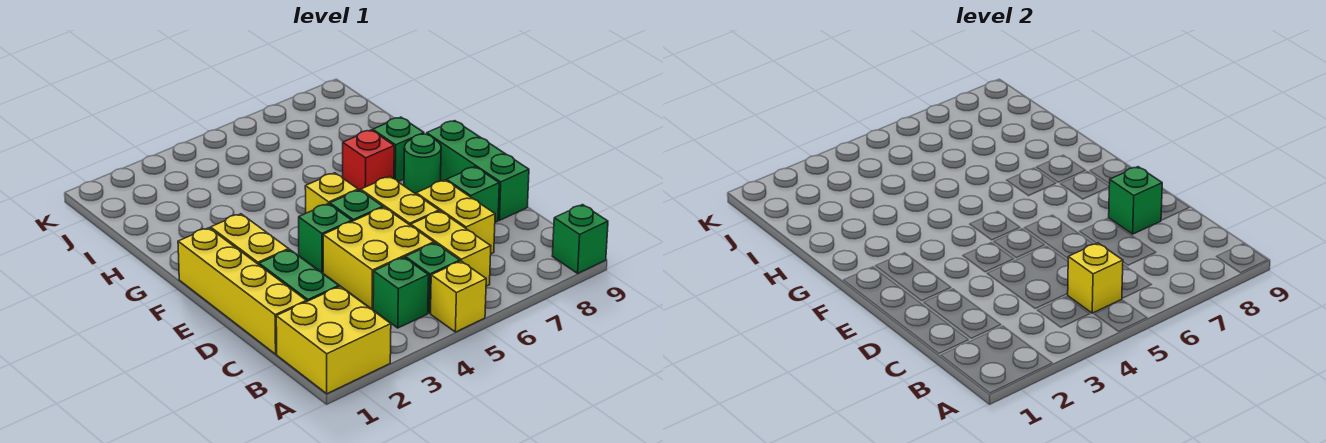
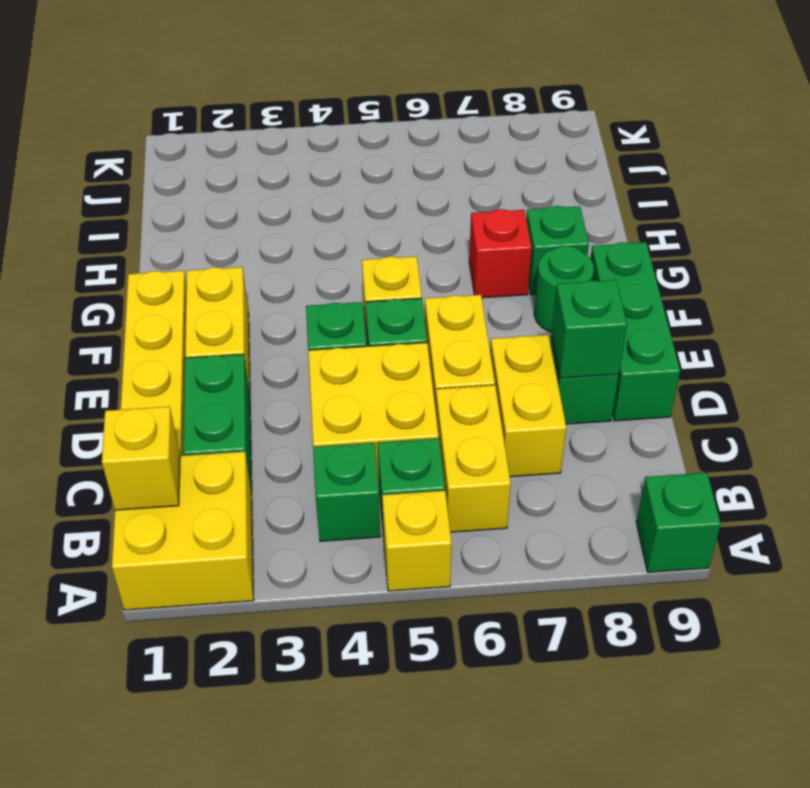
yellow brick B5 level 2 -> yellow brick B1 level 2

